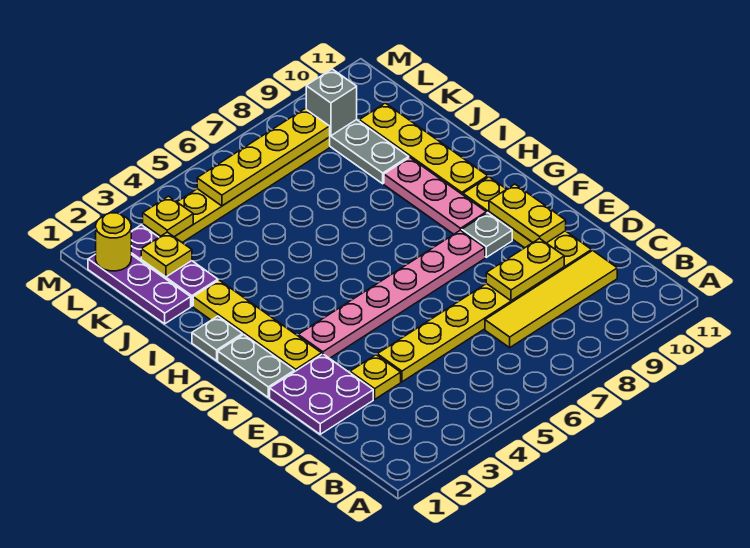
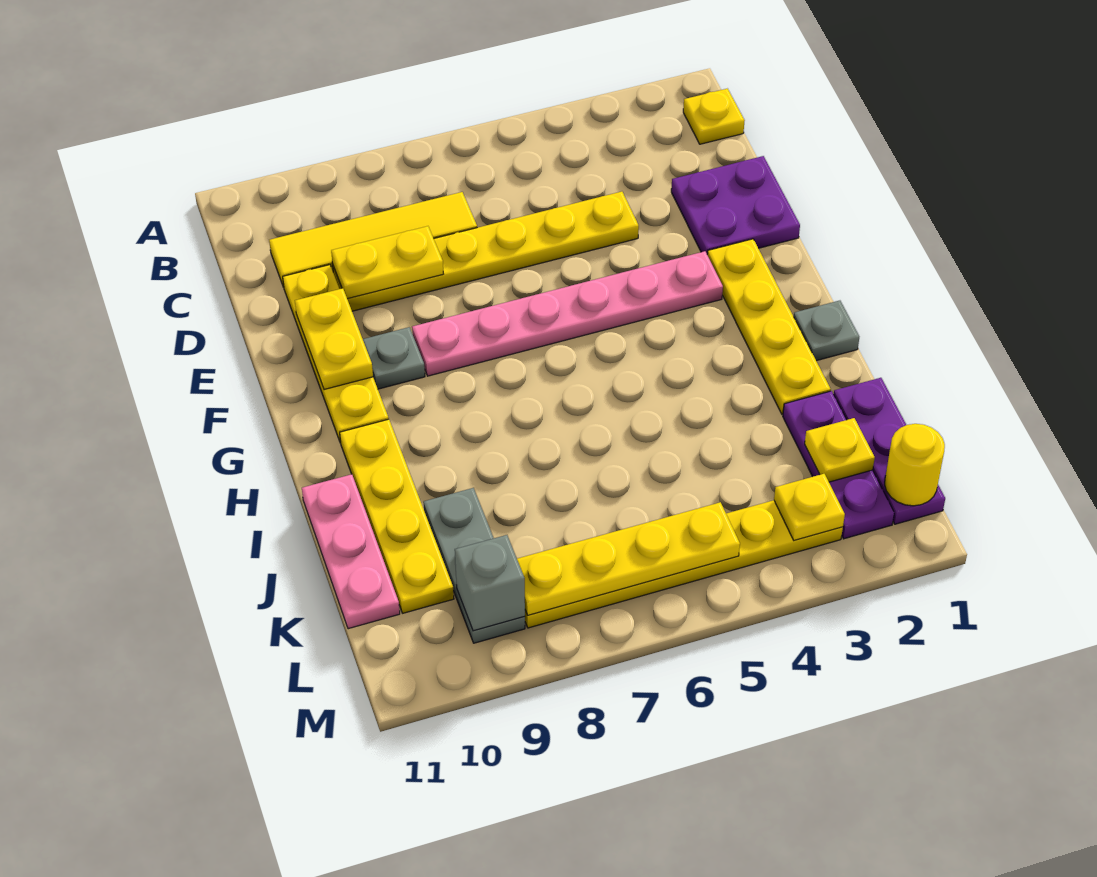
yellow plate D3 level 1 -> yellow plate B1 level 1
grey plate F1:G1 level 1 -> none
pink plate G9:I9 level 1 -> pink plate I11:K11 level 1

